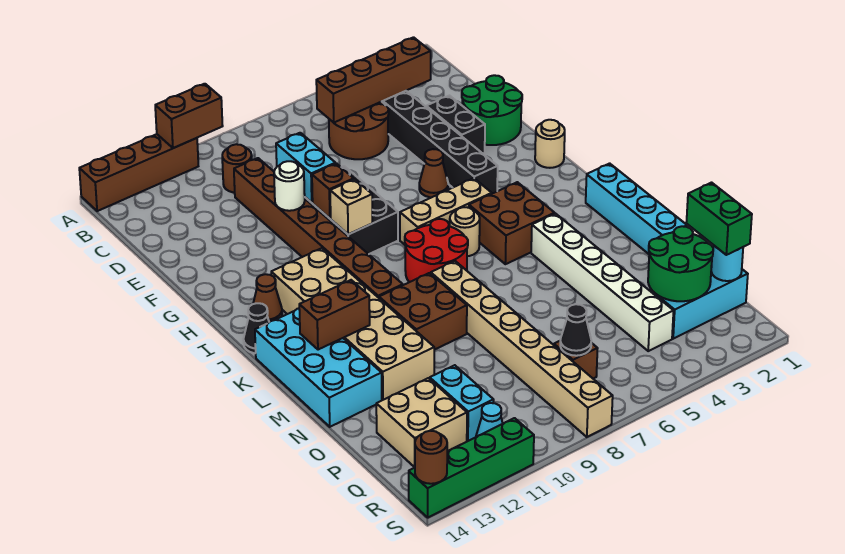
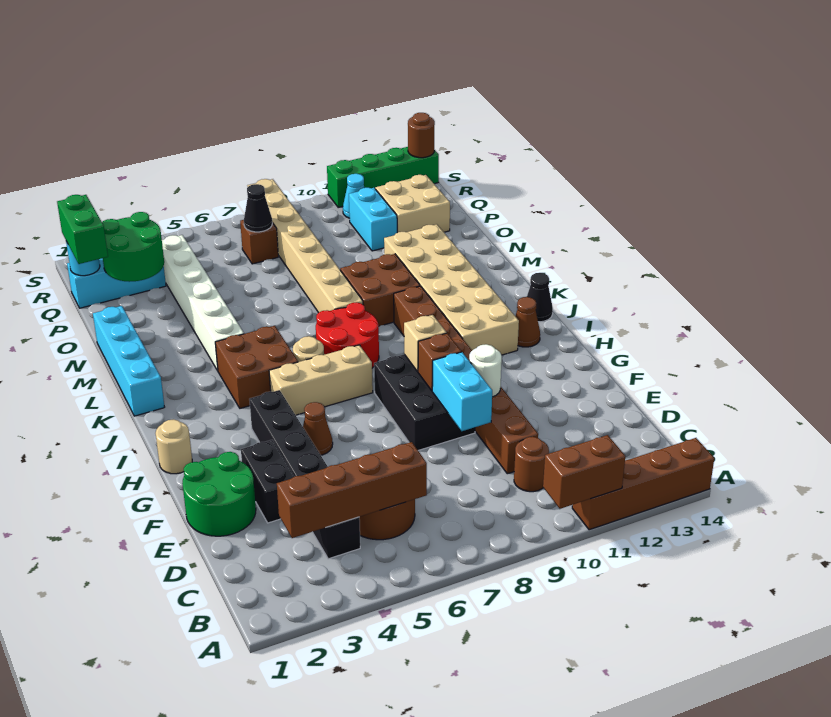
cyan brick K13:N14 level 1 -> none
brown brick L12:L13 level 2 -> none

